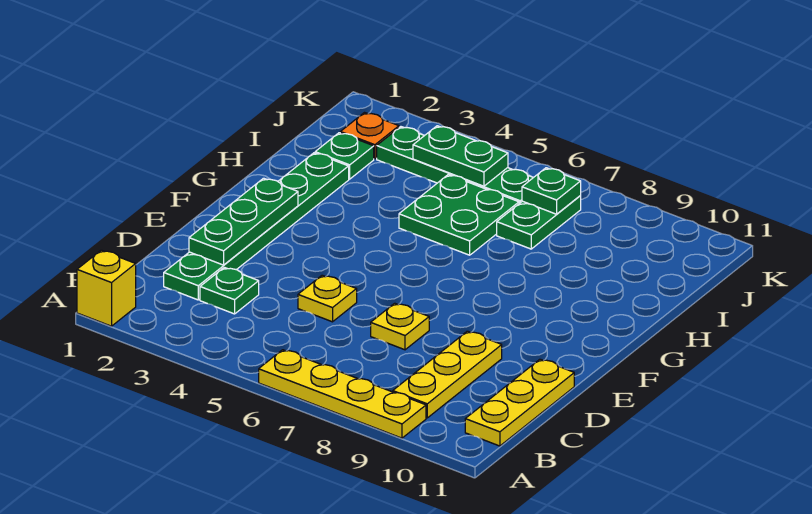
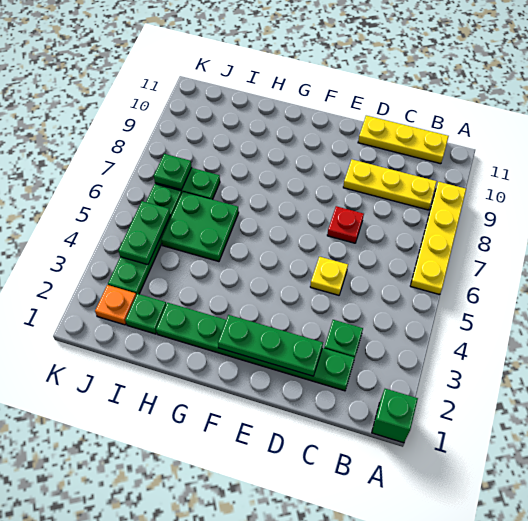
yellow brick A1 level 1 -> green brick A1 level 1
yellow plate D7 level 1 -> red plate D7 level 1

